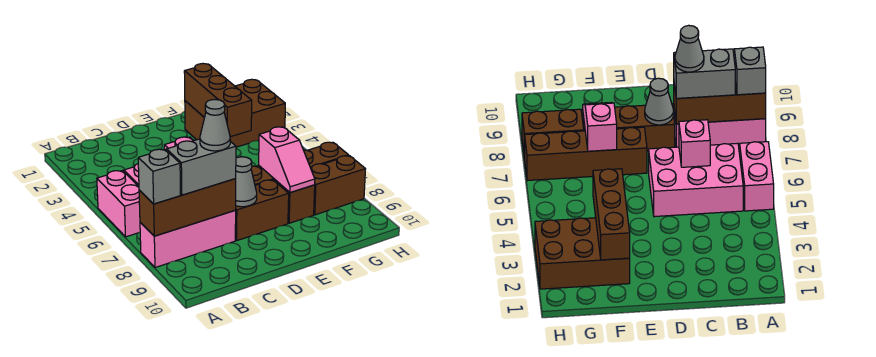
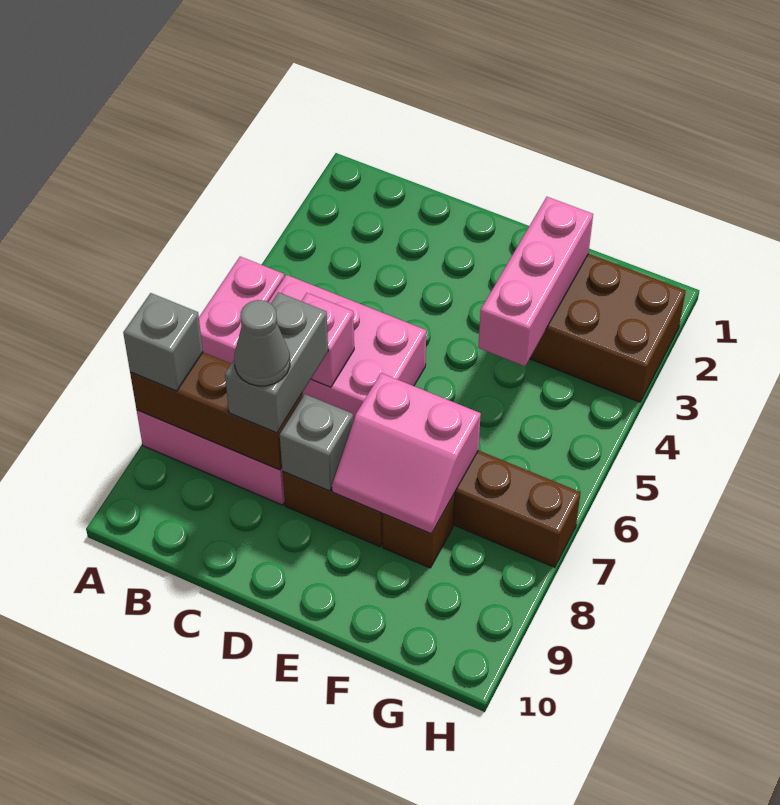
grey brick B8:C8 level 3 -> grey brick C7:C8 level 3
grey cone D8 level 2 -> grey brick D8 level 2
brown brick F2:F4 level 2 -> pink brick F2:F4 level 2
pink slope F7:F8 level 2 top 7 -> pink slope E7:F8 level 2 top 7
brown brick G8:H8 level 1 -> none

